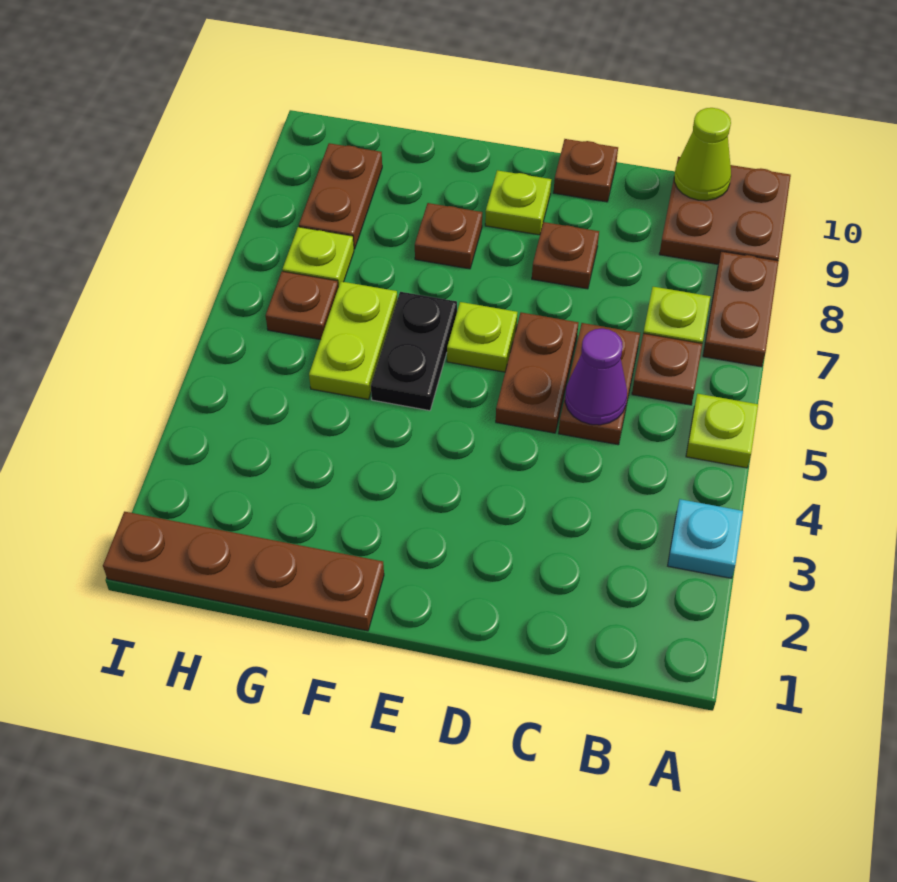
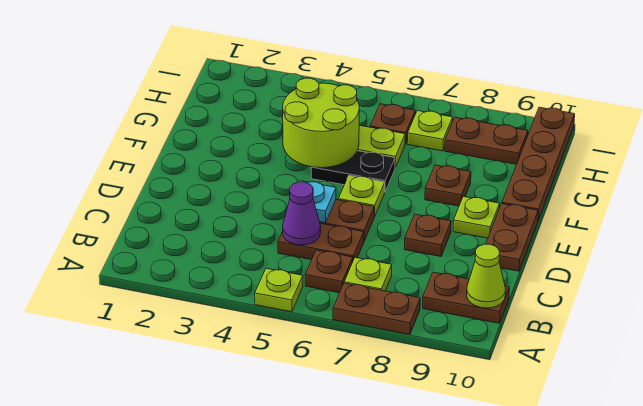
cyan plate A3 level 1 -> cyan plate D5 level 2
brown plate A9:B10 level 1 -> brown plate B9:B10 level 1
brown plate D10 level 1 -> brown plate D10:E10 level 1
brown plate F1:I1 level 1 -> brown plate F10:I10 level 1
none -> lime round brick F4:G5 level 2

